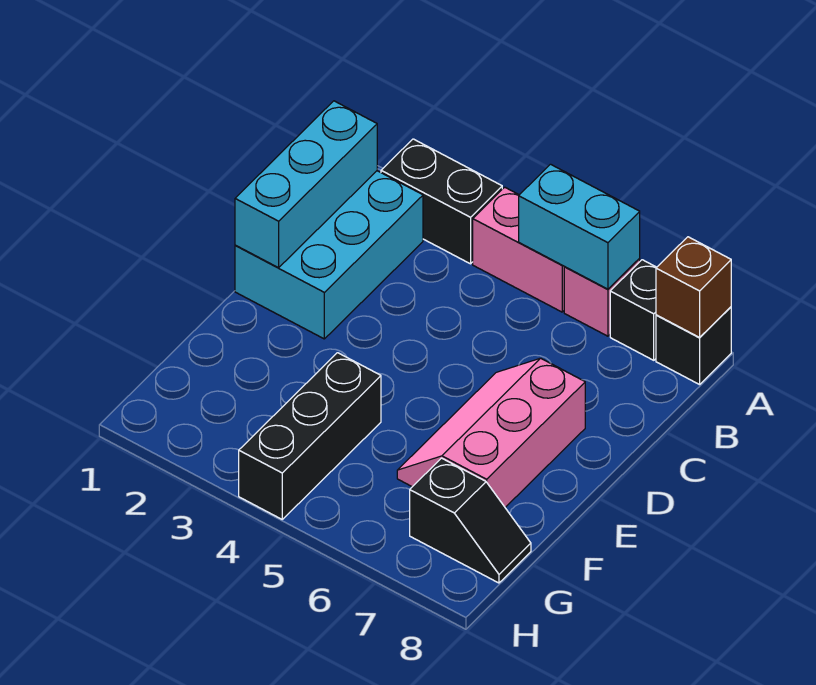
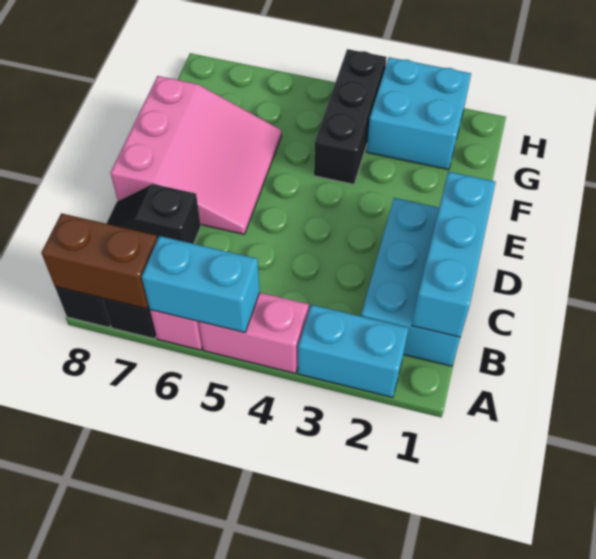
black brick A2:A3 level 1 -> cyan brick A2:A3 level 1
brown brick A8 level 2 -> brown brick A7:A8 level 2
pink slope D6:F7 level 1 top 7 -> pink slope D6:F8 level 1 top 8
none -> cyan brick G2:H3 level 1
black slope G7:G8 level 1 top 7 -> black slope C7:C8 level 1 top 7

